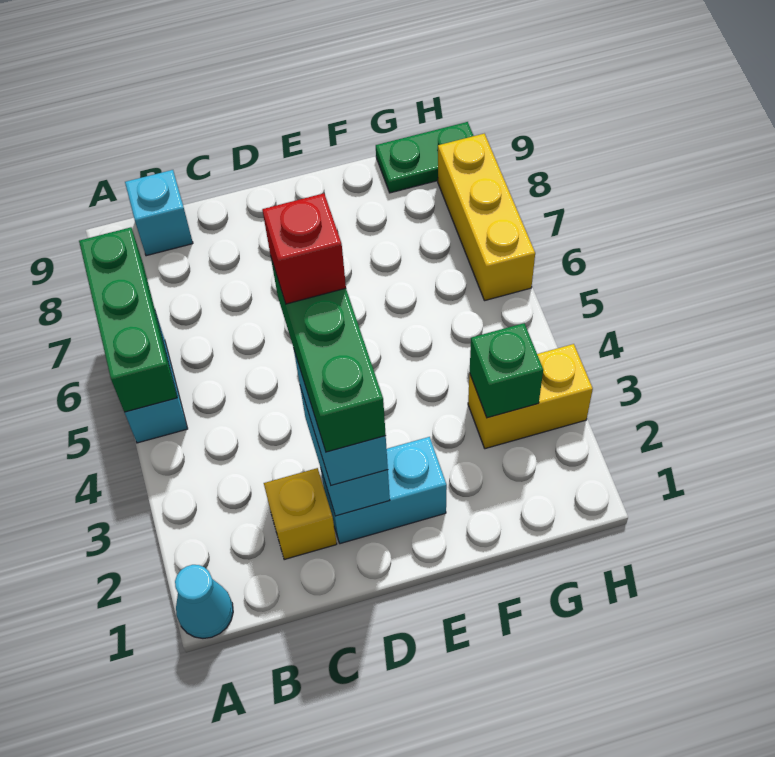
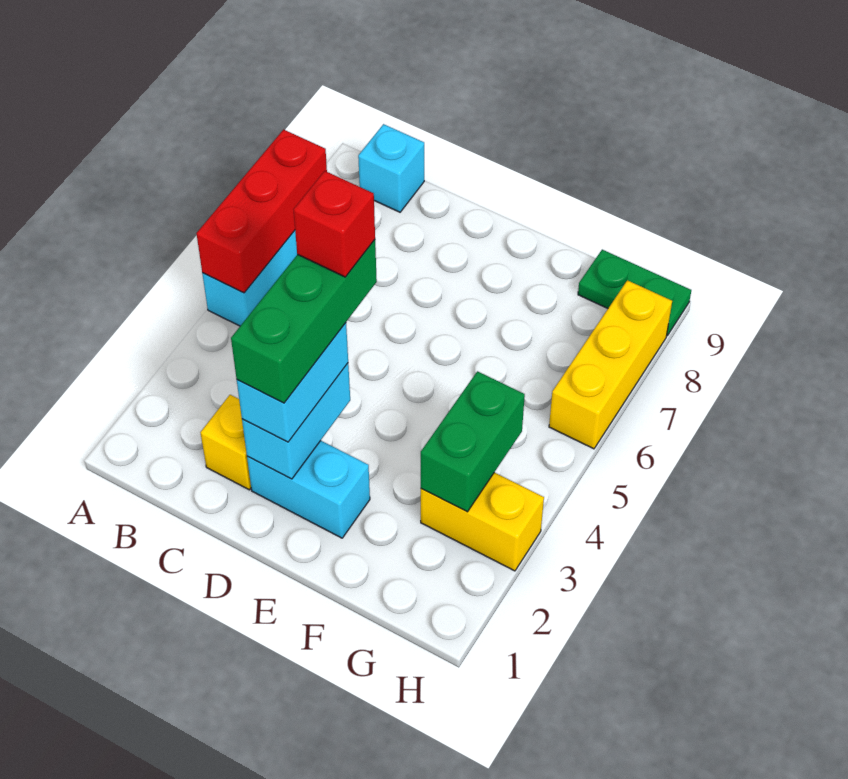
cyan cone A1 level 1 -> none
green brick A5:A7 level 2 -> red brick A5:A7 level 2
green brick G3 level 2 -> green brick G3:G4 level 2

